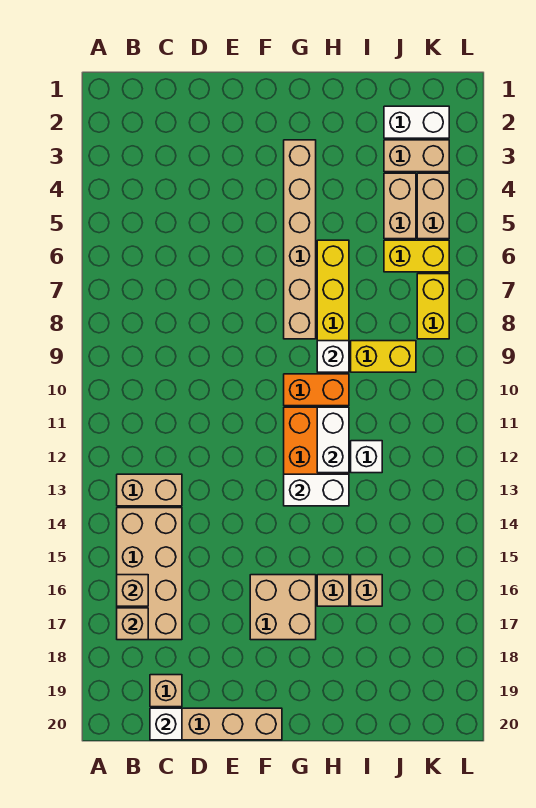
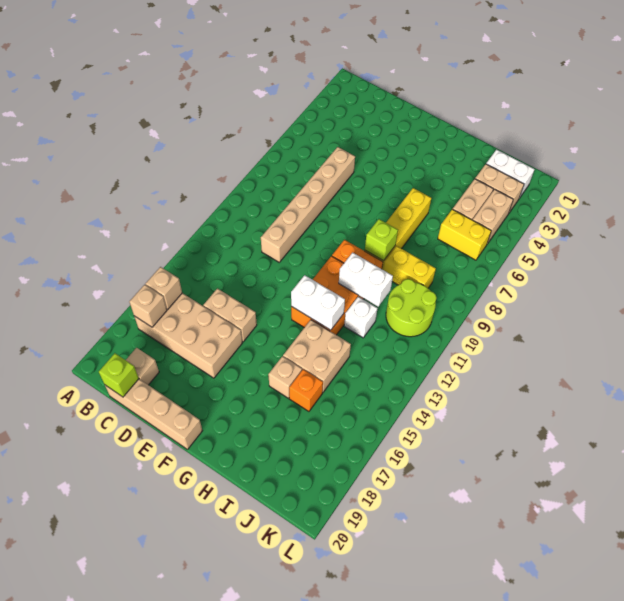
tan brick B13:C13 level 1 -> tan brick D15:E15 level 1
tan brick B14:C17 level 1 -> tan brick B16:E17 level 1
white brick C20 level 2 -> lime brick C20 level 2
tan brick F16:G17 level 1 -> tan brick H14:I15 level 1
tan brick G3:G8 level 1 -> tan brick D6:D11 level 1
white brick H9 level 2 -> lime brick H9 level 2
white brick H11:H12 level 2 -> white brick H11:I11 level 2
tan brick I16 level 1 -> orange brick I16 level 1
none -> lime round brick J10:K11 level 1
yellow brick K7:K8 level 1 -> none

